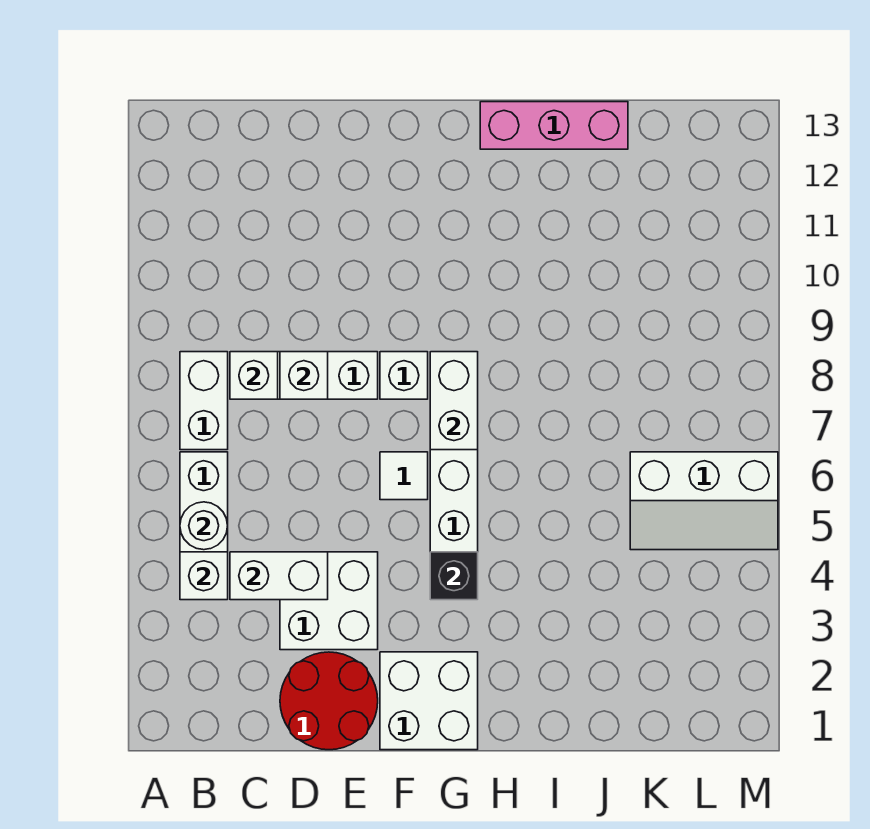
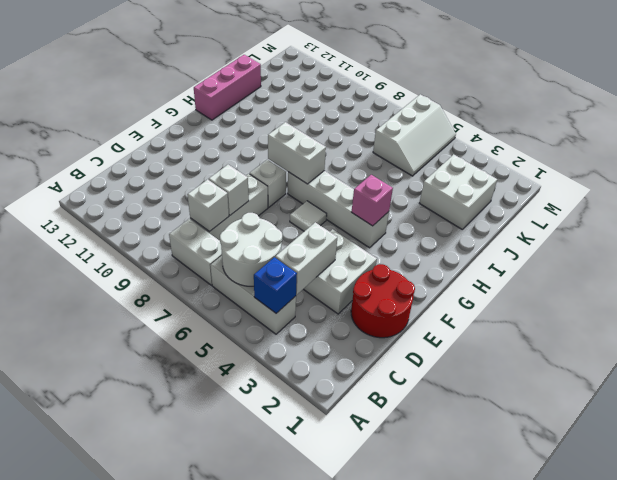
white brick B4 level 2 -> blue brick B4 level 2
white round brick B5 level 2 -> white round brick B5:C6 level 2
white brick F1:G2 level 1 -> white brick J2:K3 level 1
black brick G4 level 2 -> pink brick G4 level 2

